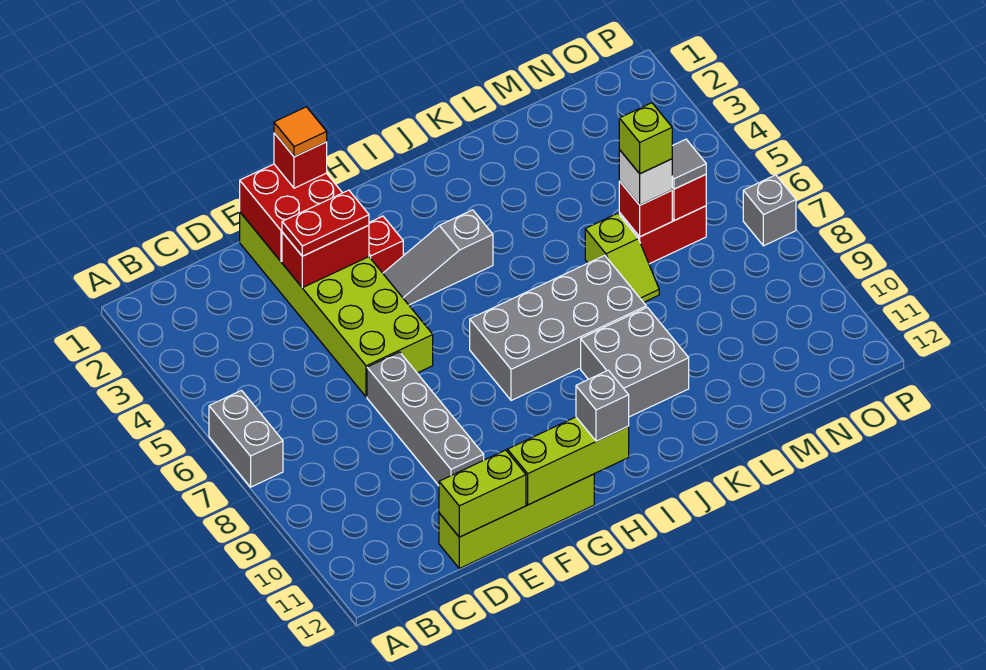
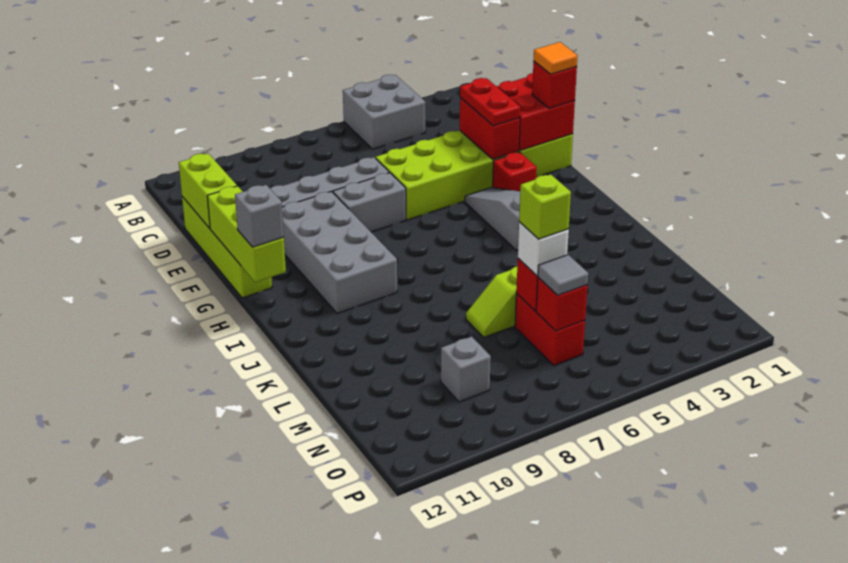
grey brick A6:A7 level 1 -> grey brick F7:F8 level 1
grey brick H7:K8 level 1 -> grey brick F9:I10 level 1
grey brick J9:K10 level 1 -> grey brick A4:B5 level 1
grey brick P7 level 1 -> grey brick N9 level 1

